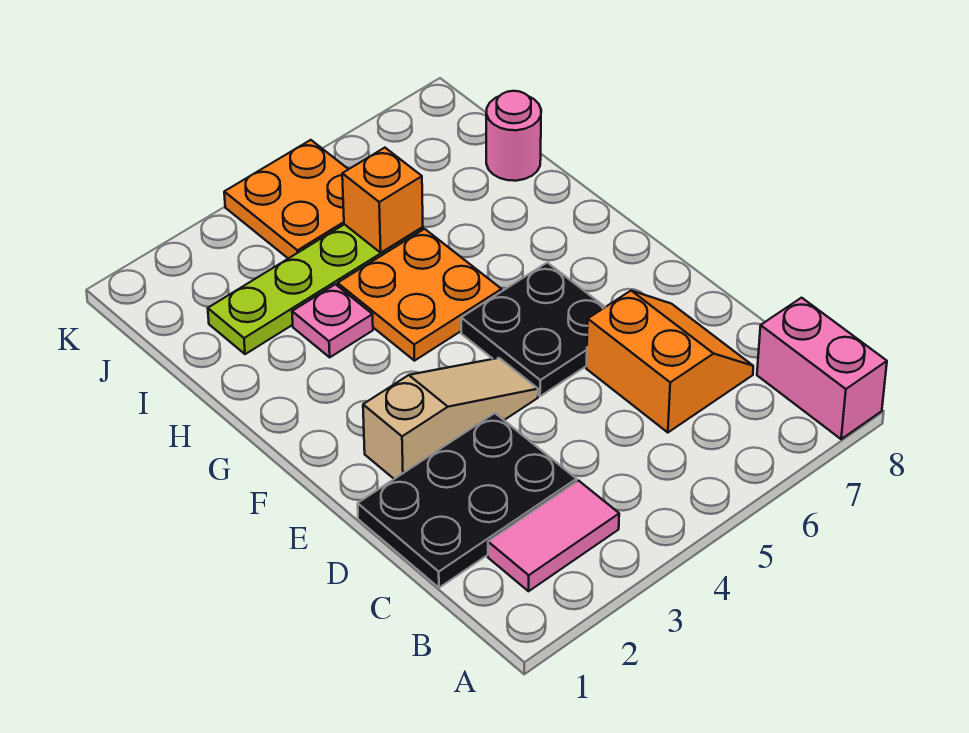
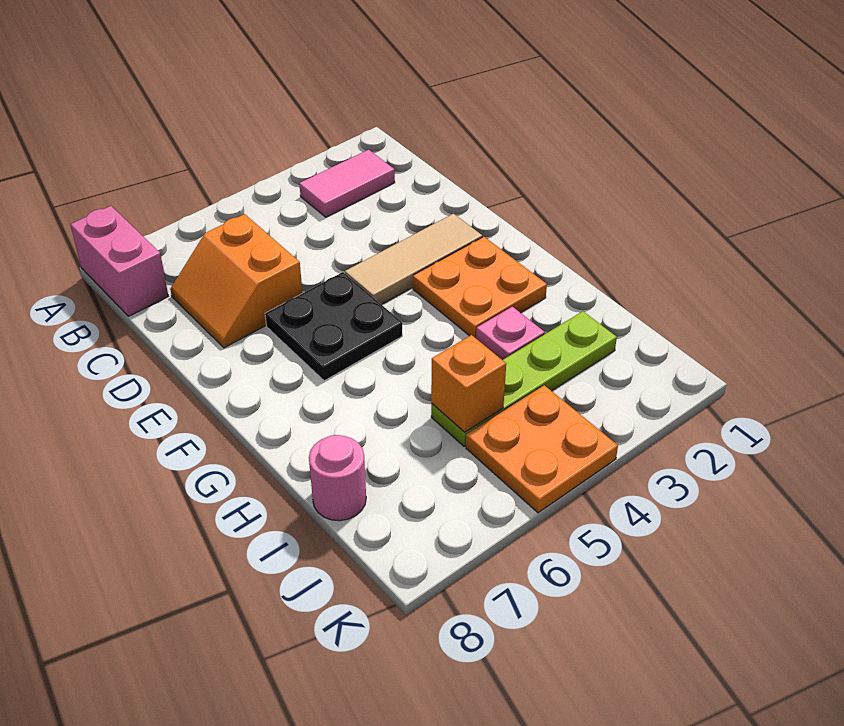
black plate C1:D3 level 1 -> none
tan slope E2:E4 level 1 top 2 -> tan tile E2:E4 level 1
orange plate G4:H5 level 1 -> orange plate F2:G3 level 1

